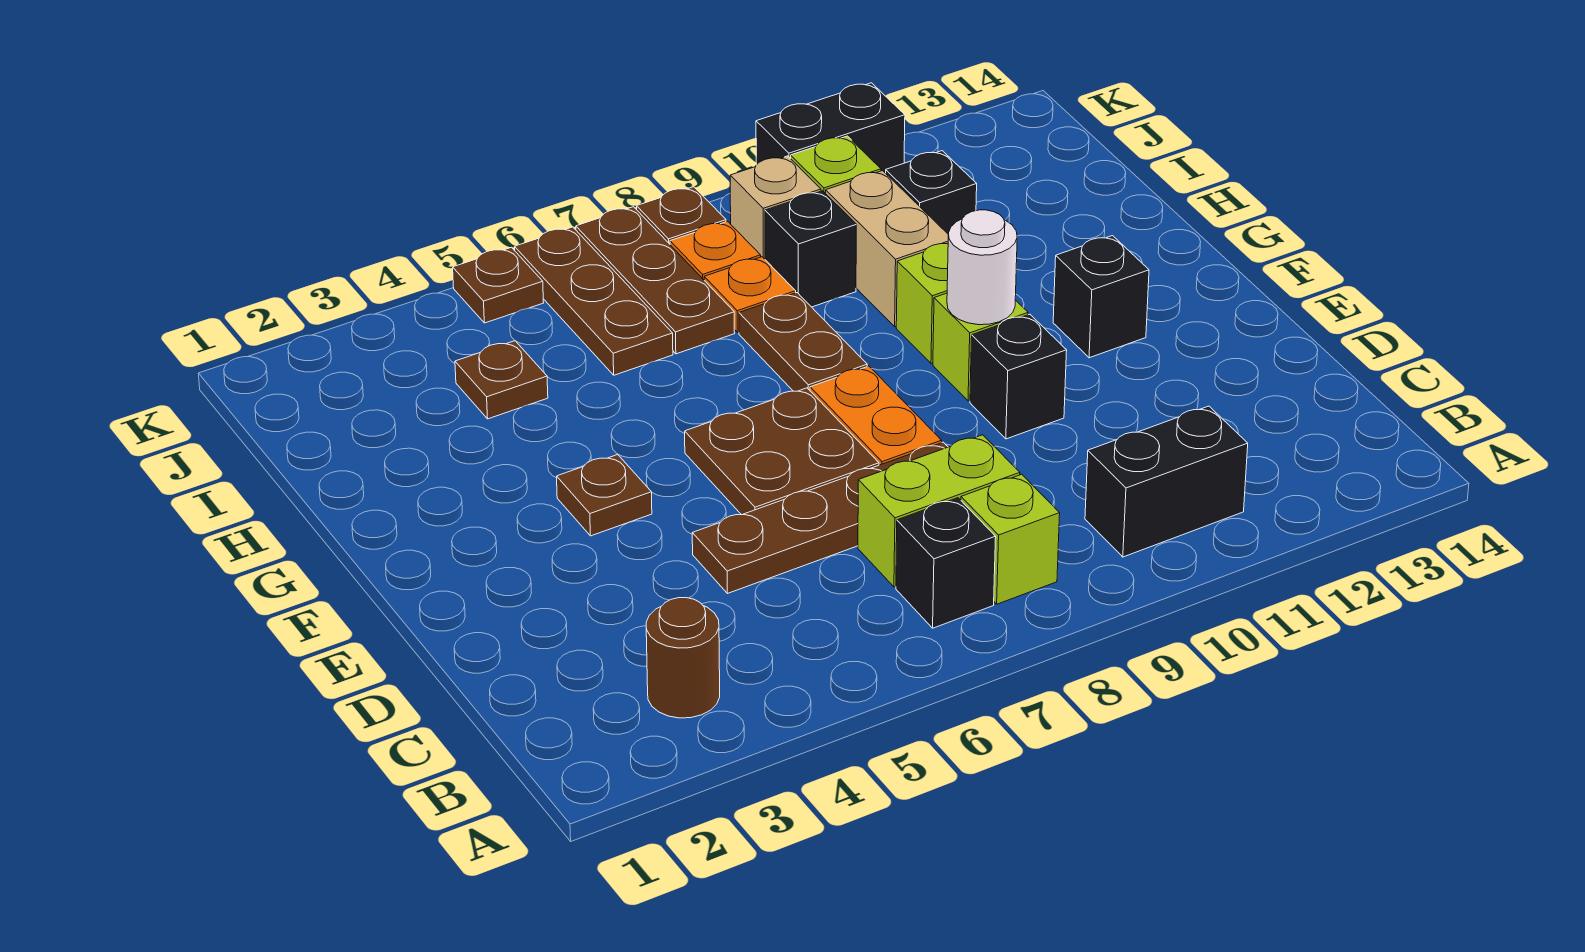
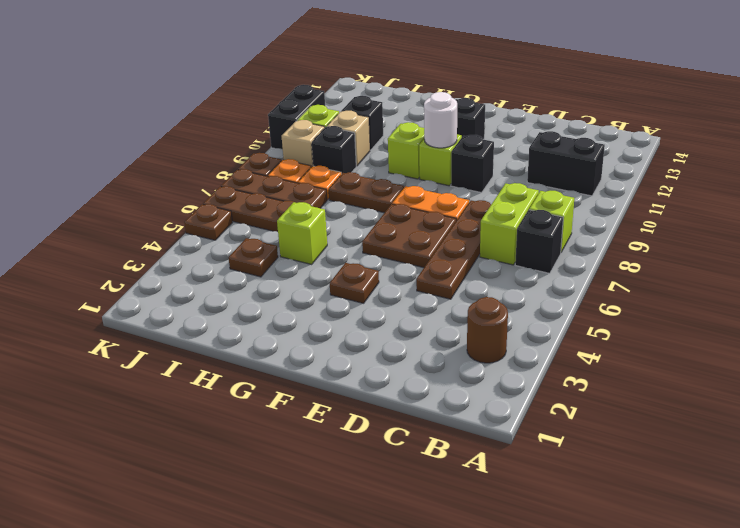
black brick B10:B11 level 1 -> black brick B11:C11 level 1
none -> lime brick H5 level 1
tan brick H10:I10 level 1 -> tan brick I10 level 1

